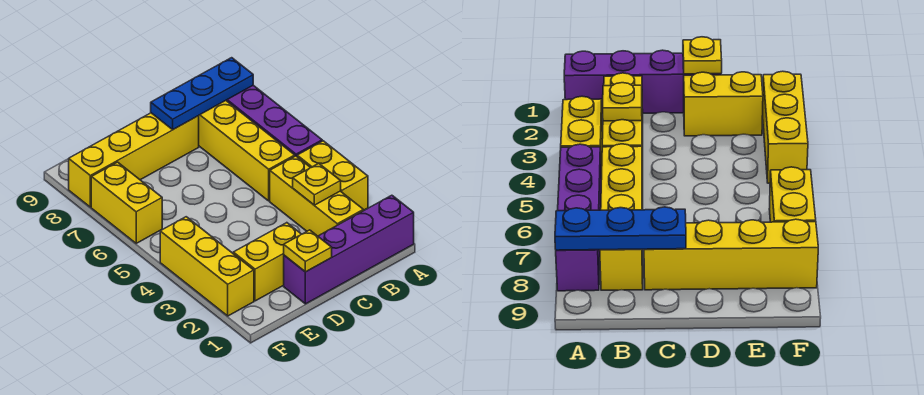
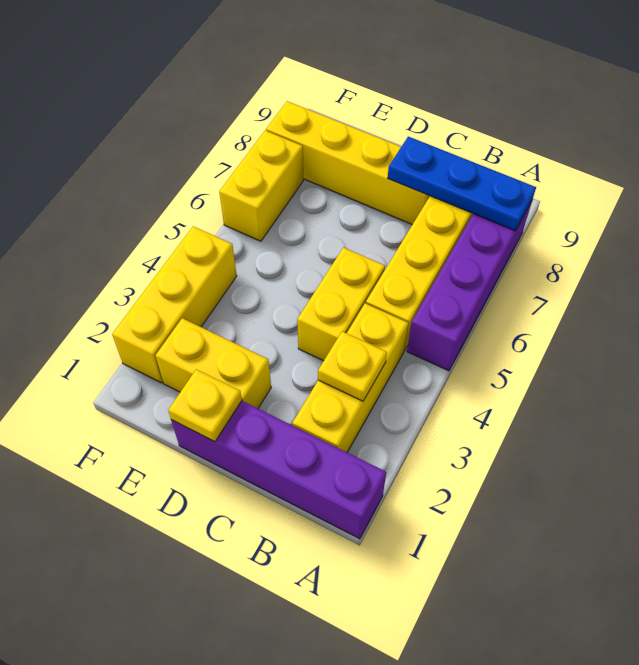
yellow brick A3:A4 level 1 -> yellow brick C4:C5 level 1

